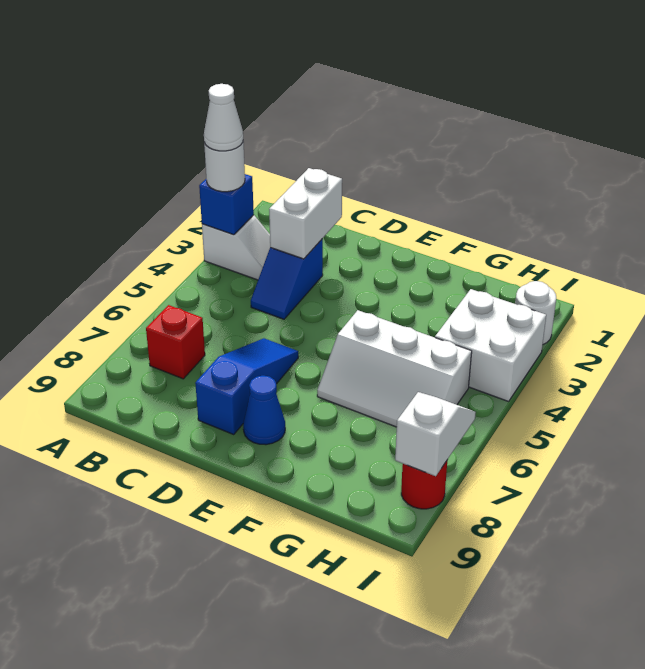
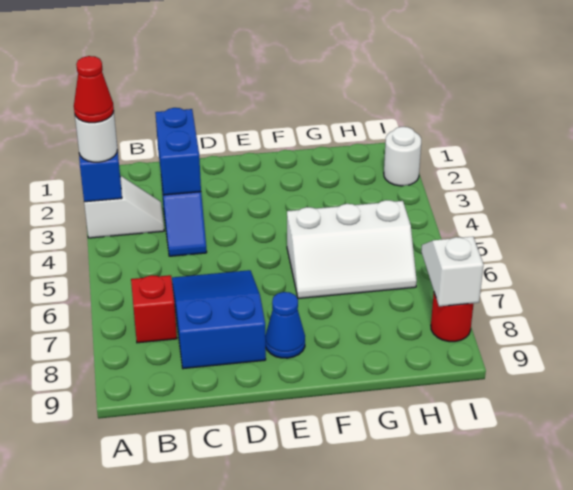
white cone A3 level 4 -> red cone A3 level 4
white brick C2:C3 level 2 -> blue brick C2:C3 level 2
blue slope D6:D8 level 1 top 8 -> blue slope C6:D8 level 1 top 8
white brick H3:I4 level 1 -> none

